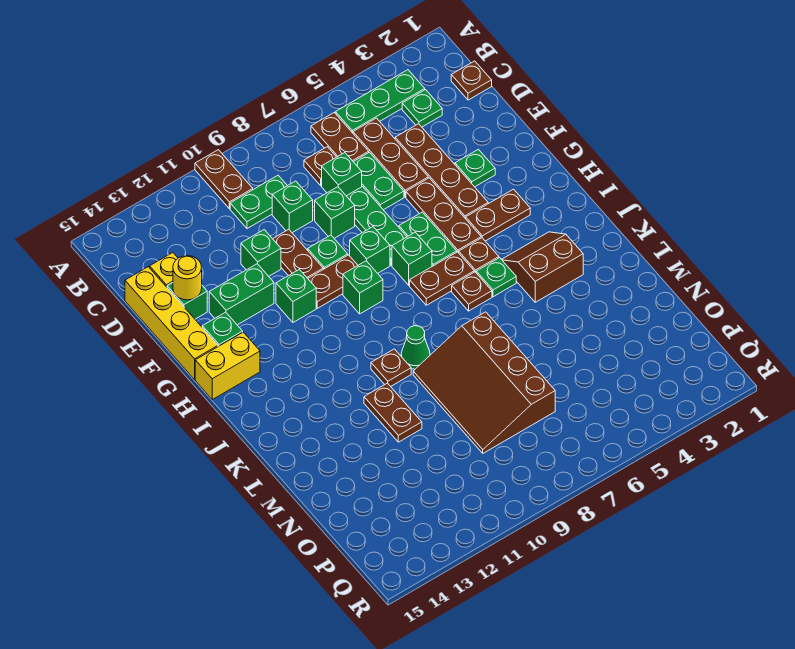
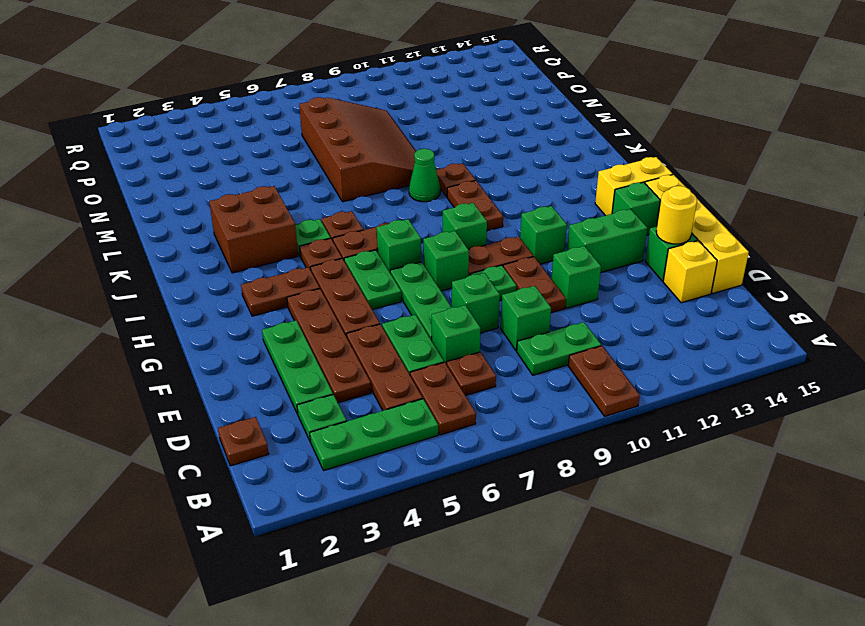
green plate F3 level 1 -> green plate D3:F3 level 1
brown slope J3:K4 level 1 top K -> brown brick J3:K4 level 1
brown plate L11:M11 level 1 -> brown plate I10:J10 level 1

